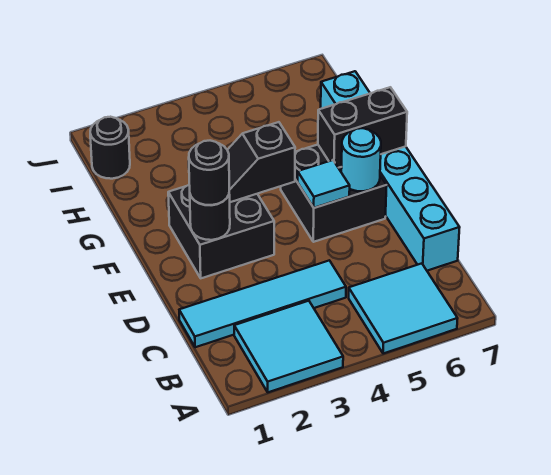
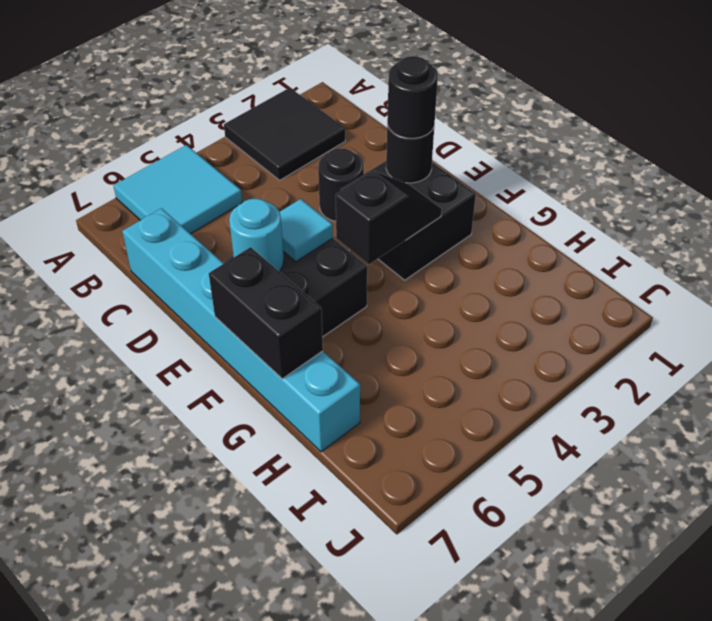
cyan tile A2:B3 level 1 -> black tile A2:B3 level 1
cyan tile C1:C4 level 1 -> none
black brick F6:F7 level 2 -> black brick F7:G7 level 2
black round brick I1 level 1 -> black round brick D3 level 1

